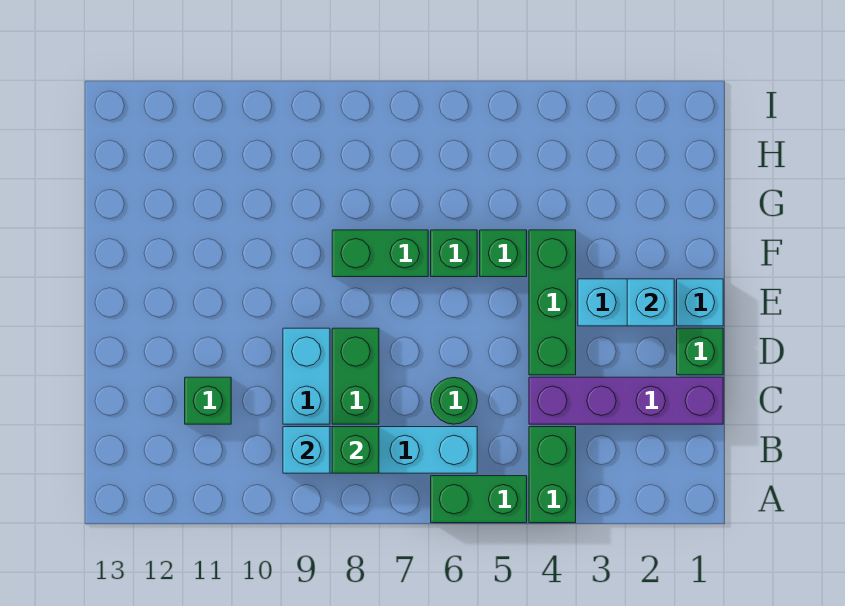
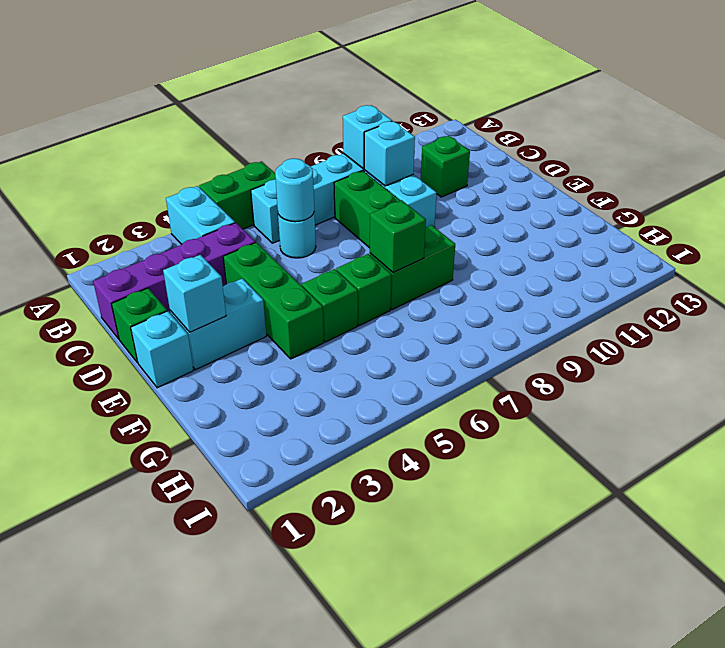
green brick A4:B4 level 1 -> cyan brick A4:B4 level 1
green brick B8 level 2 -> green brick F7 level 2
green round brick C6 level 1 -> cyan round brick C6 level 1
none -> cyan round brick C6 level 2
none -> cyan brick C9 level 2

